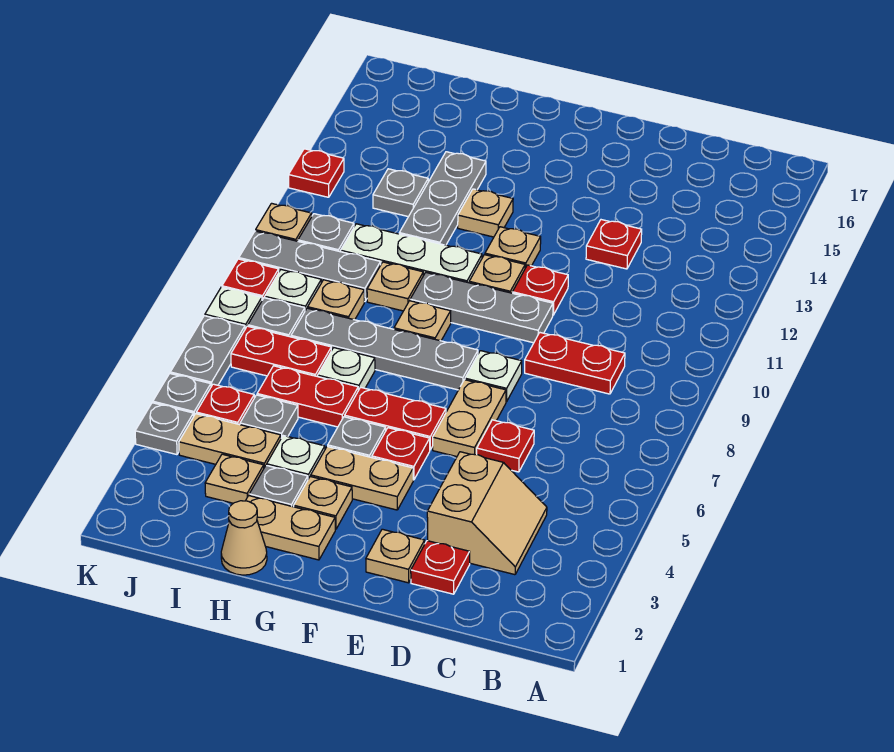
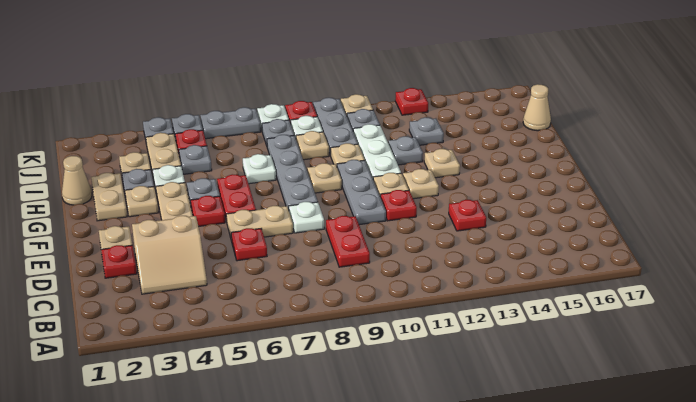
red plate H6:I6 level 1 -> none
grey plate H12:H14 level 1 -> grey plate H12 level 1
red plate I7:J7 level 1 -> none
none -> tan cone I17 level 1

